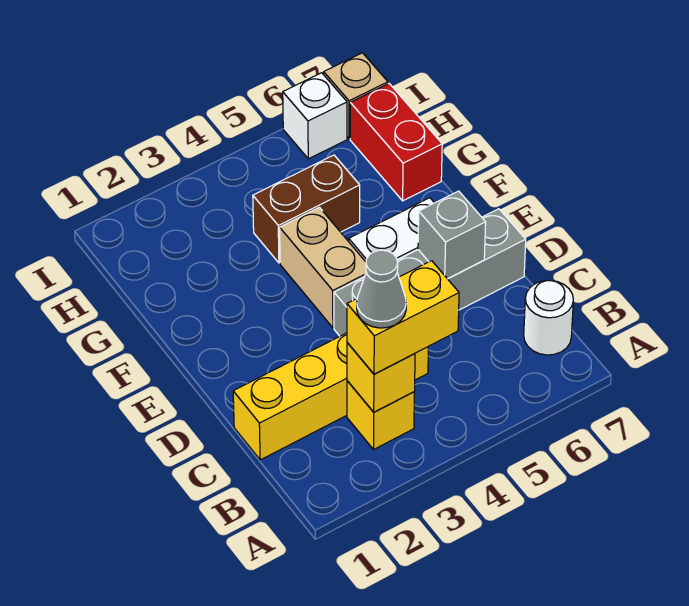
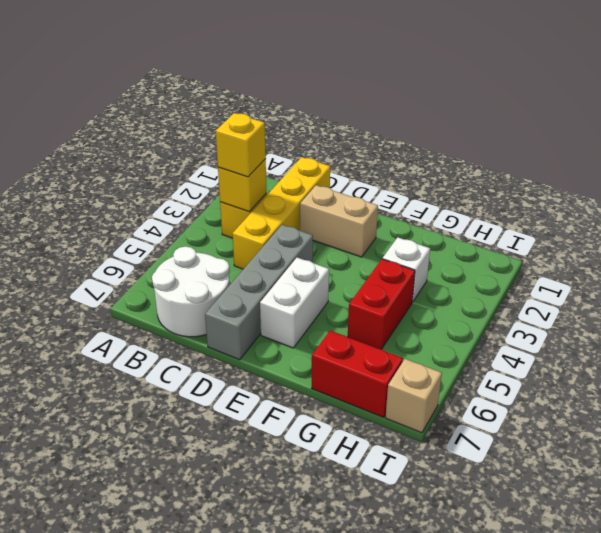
yellow brick B3:B4 level 3 -> yellow brick B3 level 3
grey cone B3 level 4 -> none
white round brick B7 level 1 -> white round brick B6:C7 level 1
grey brick D6 level 2 -> none
tan brick E4:F4 level 1 -> tan brick D2:E2 level 1
brown brick G4:G5 level 1 -> red brick G4:G5 level 1
white brick I6 level 1 -> white brick G3 level 1

